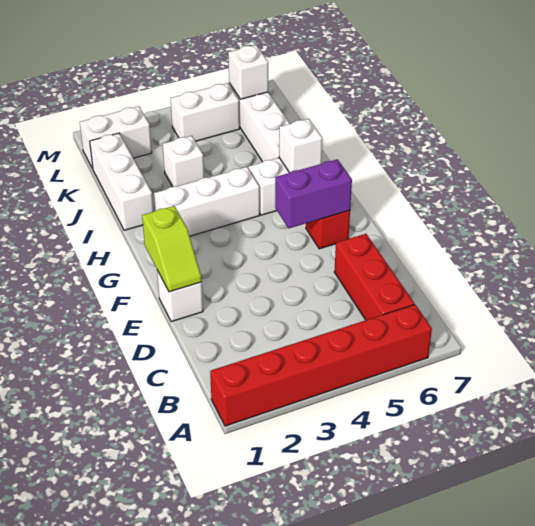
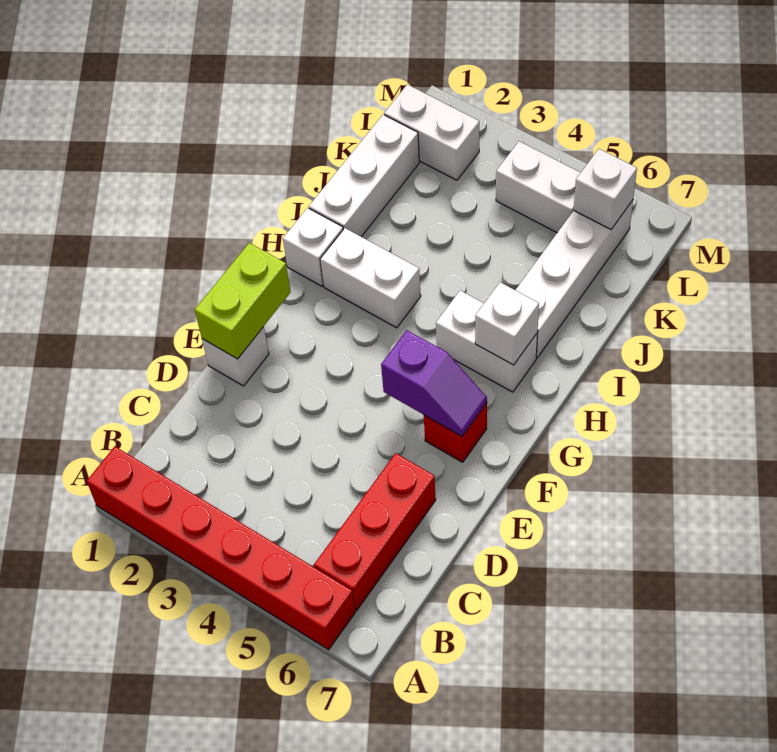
lime slope E1:F1 level 2 top F -> lime brick E1:F1 level 2
purple brick F5:F6 level 2 -> purple slope F5:F6 level 2 top 5
white brick H2:H4 level 1 -> white brick H2:H3 level 1
white brick J3 level 1 -> white brick H1 level 1

